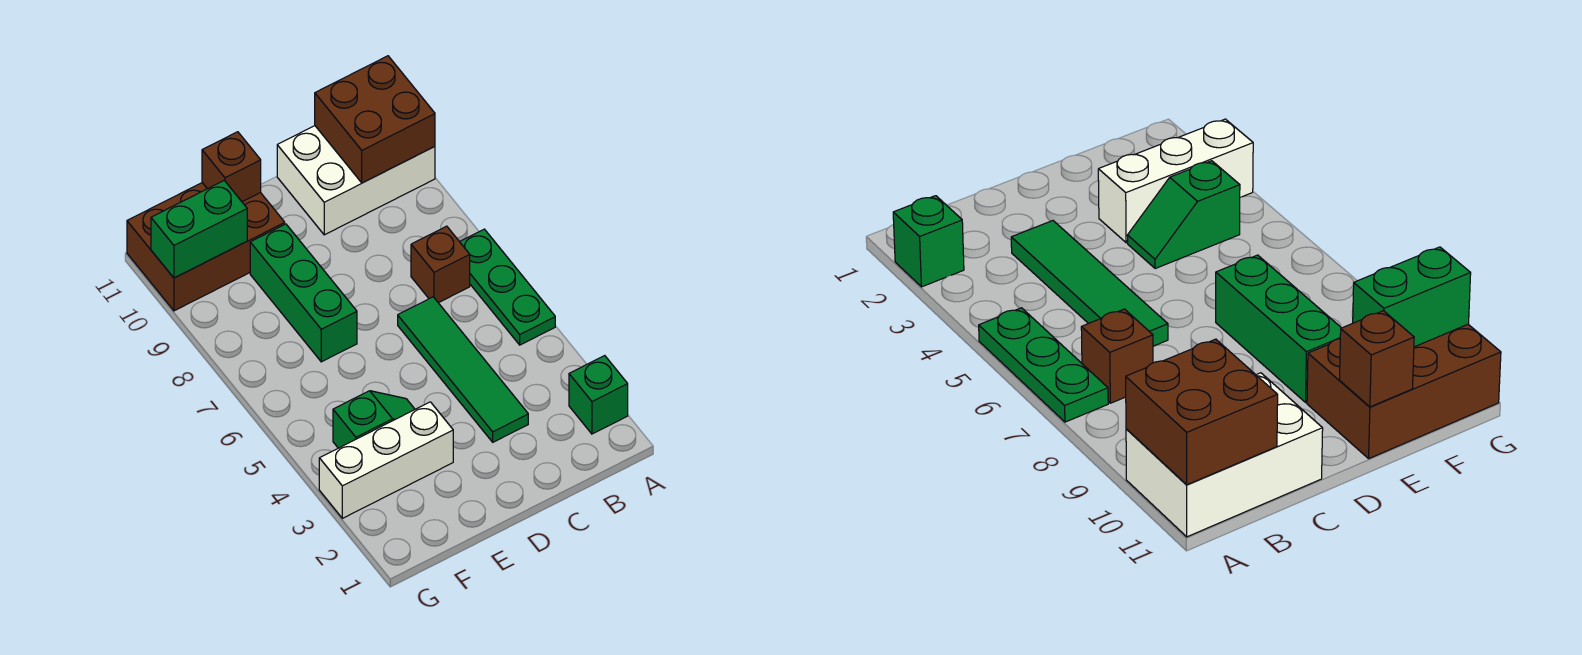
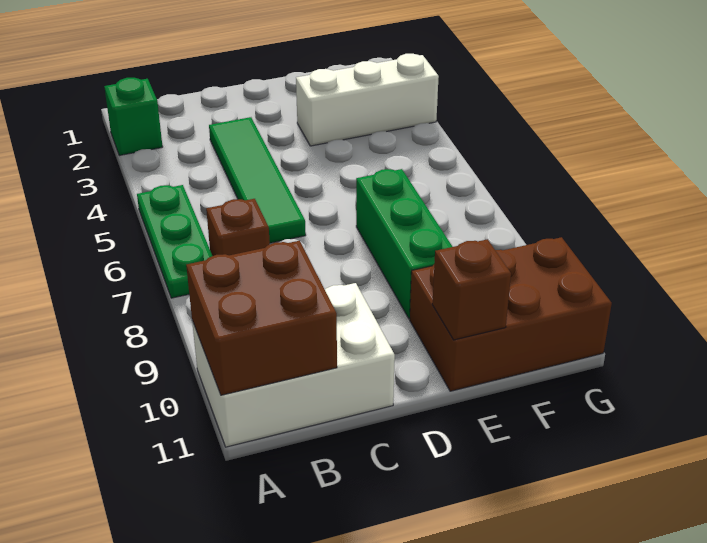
green slope E4:F4 level 1 top F -> none
green brick F10:G10 level 2 -> none

